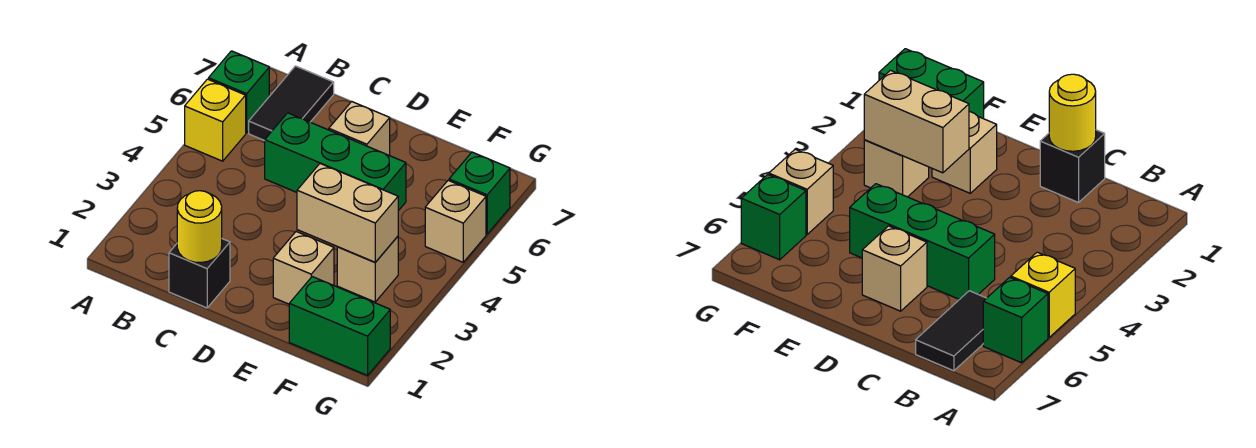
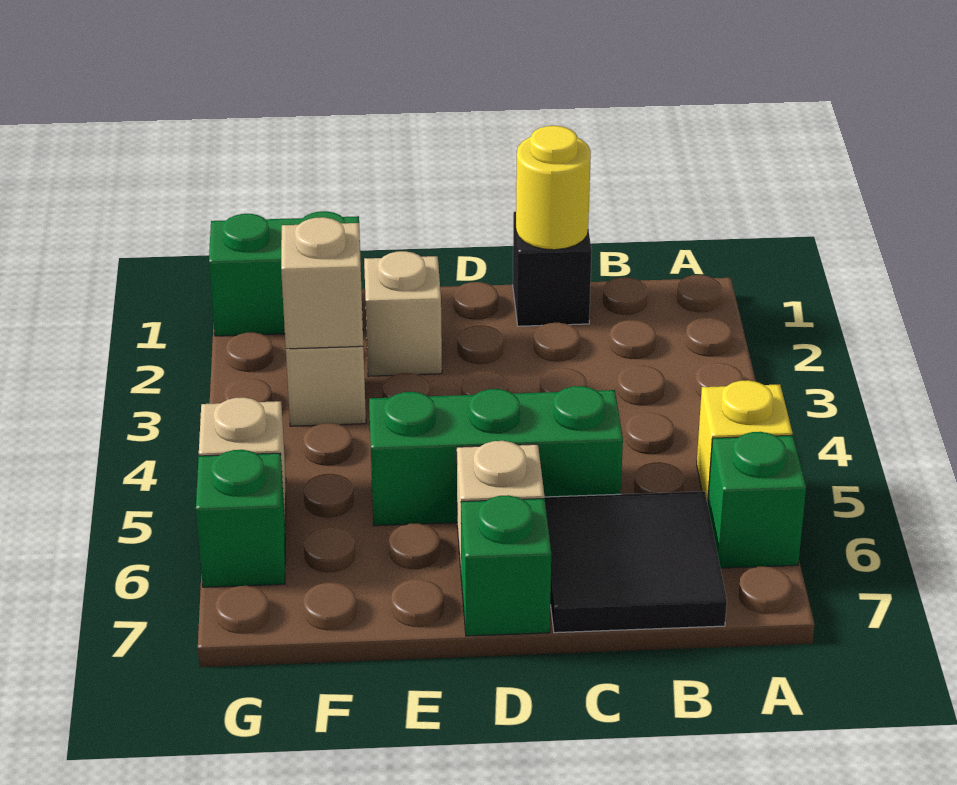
black tile B6:B7 level 1 -> black tile B6:C7 level 1
none -> green brick D7 level 1
tan brick E3:F3 level 2 -> tan brick F3 level 2

